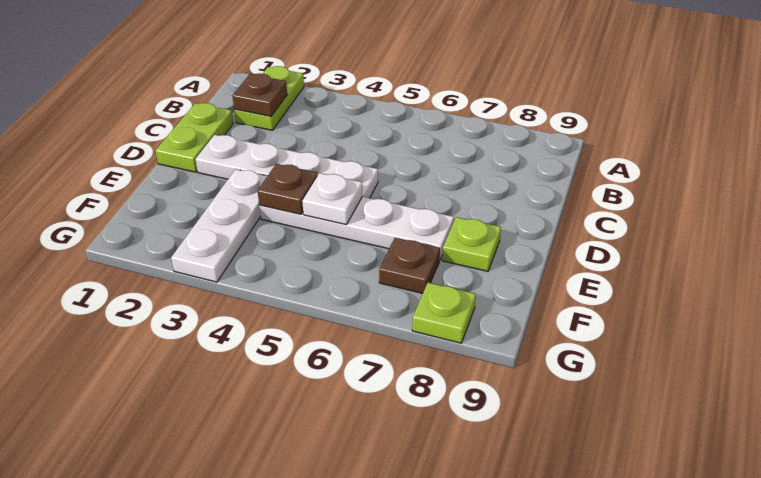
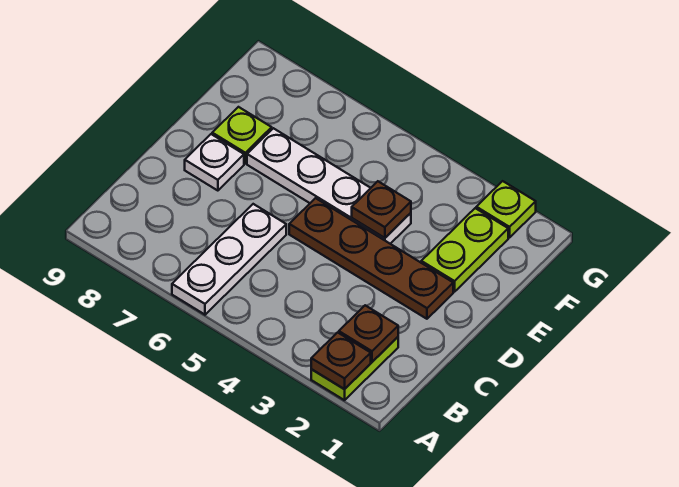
lime plate C1:D1 level 1 -> lime plate E2:F2 level 1
white plate D2:D5 level 1 -> brown plate D2:D5 level 1
white plate E3:G3 level 1 -> white plate A6:C6 level 1
white plate E5 level 2 -> white plate D8 level 1
brown plate F7 level 1 -> brown plate A2 level 2
lime plate G8 level 1 -> lime plate G2 level 1

